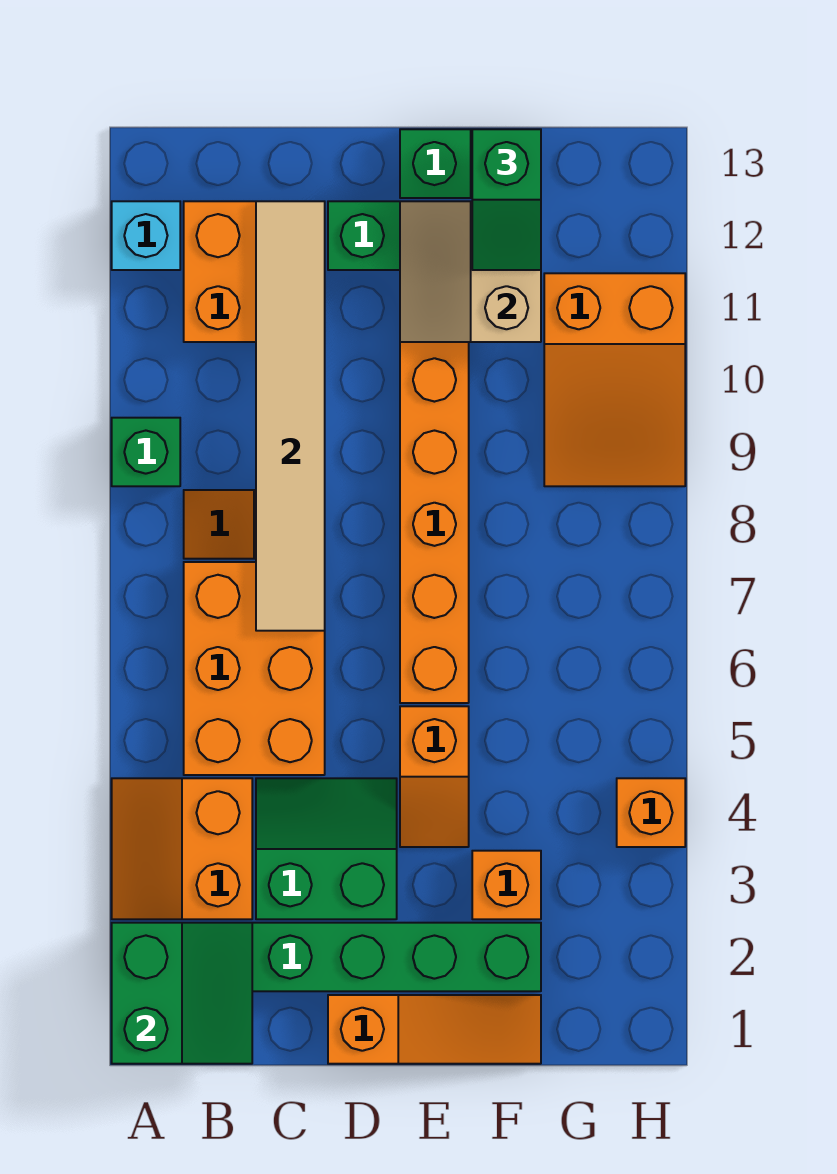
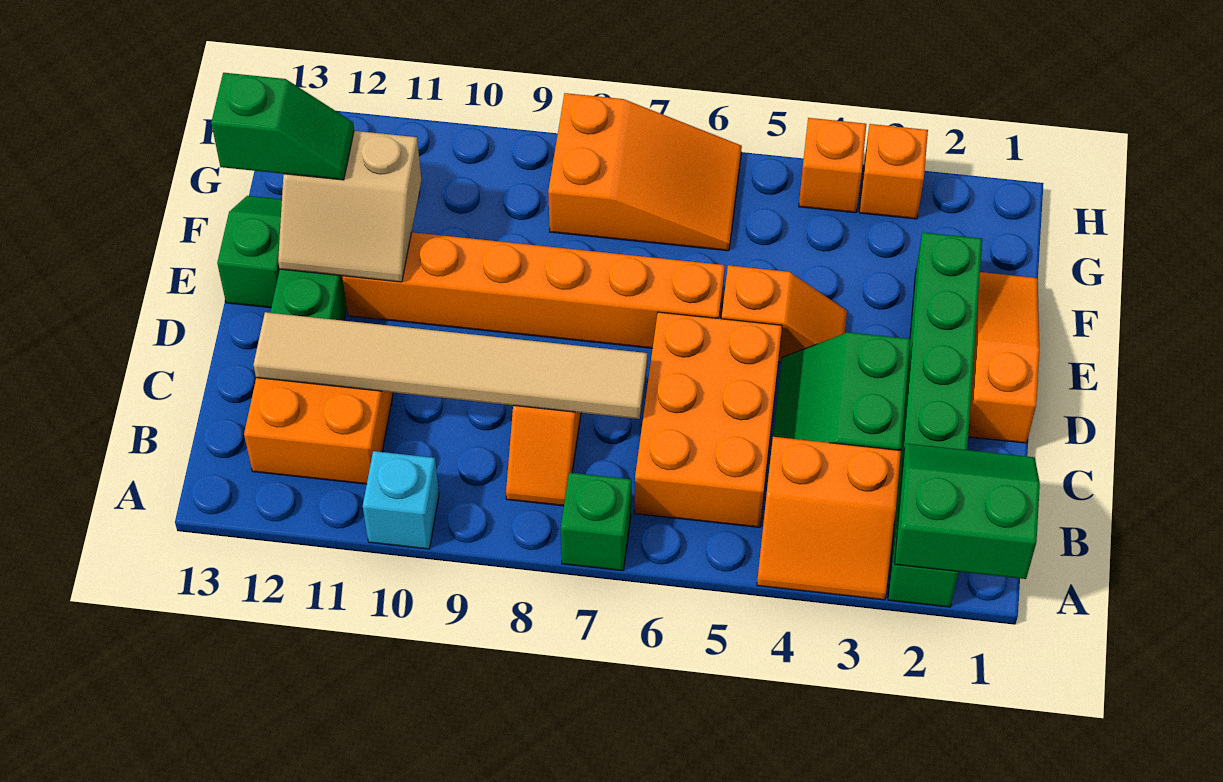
green brick A9 level 1 -> green brick A7 level 1
cyan brick A12 level 1 -> cyan brick A10 level 1
orange brick B5:C7 level 1 -> orange brick B5:D6 level 1
orange brick F3 level 1 -> orange brick H3 level 1
orange slope G9:H11 level 1 top 11 -> orange slope G6:H8 level 1 top 8

